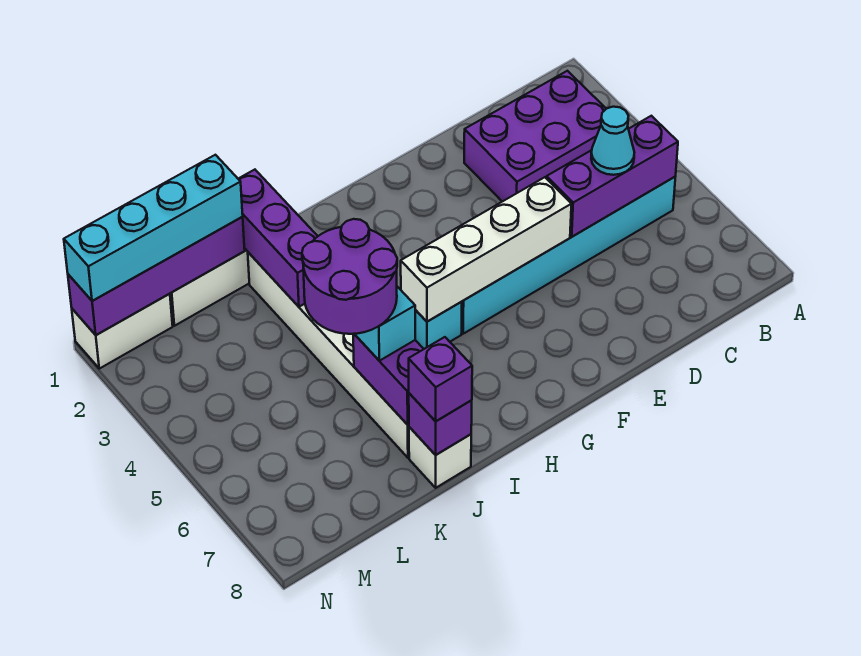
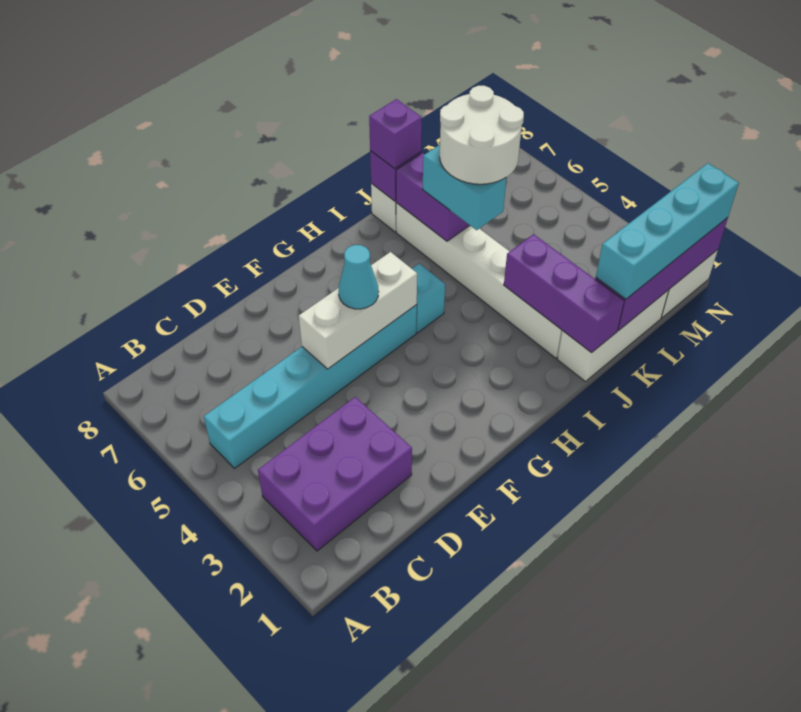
purple brick B5:D5 level 2 -> none
cyan cone C5 level 3 -> cyan cone F5 level 3
white brick E5:H5 level 2 -> white brick E5:G5 level 2
purple round brick J5:K6 level 4 -> white round brick J5:K6 level 4

